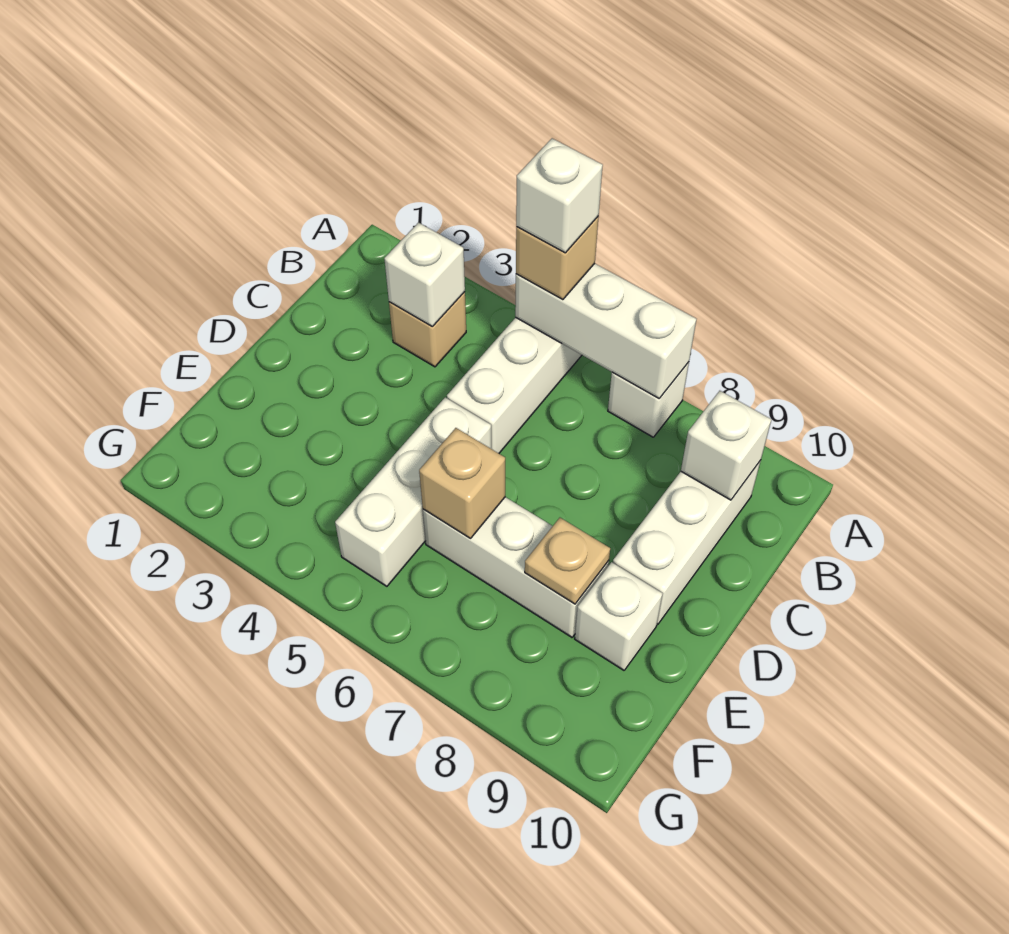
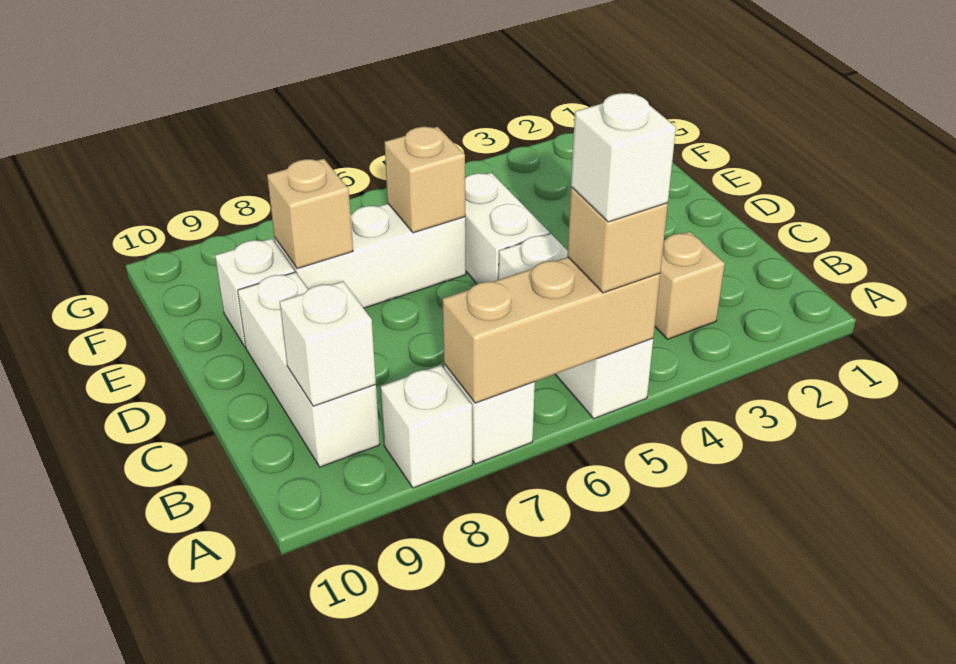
white brick A5:A7 level 2 -> tan brick A5:A7 level 2
white brick B3 level 2 -> white brick A8 level 1
white brick D5:F5 level 1 -> white brick D5:E5 level 1
tan plate E8 level 2 -> tan brick E8 level 2

